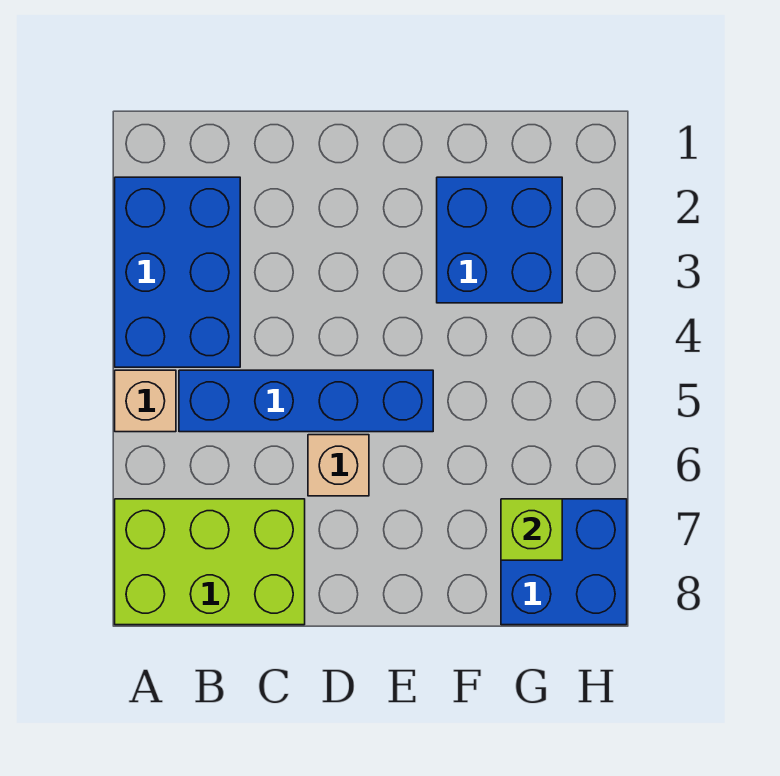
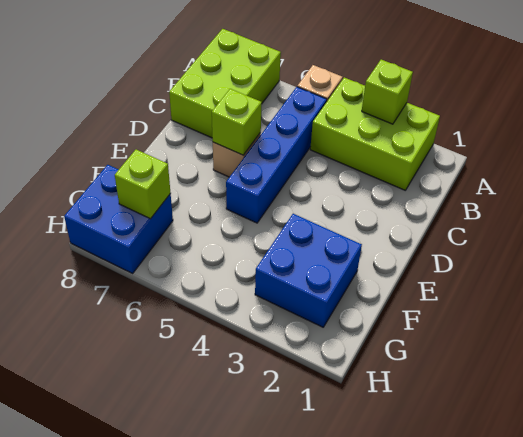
blue brick A2:B4 level 1 -> lime brick A2:B4 level 1
none -> lime brick A3 level 2
none -> lime brick D6 level 2

